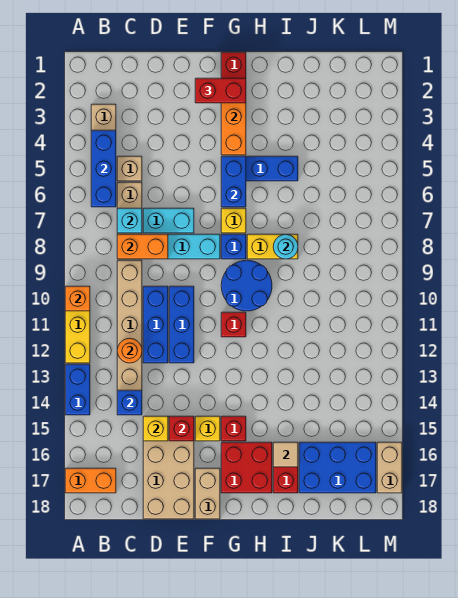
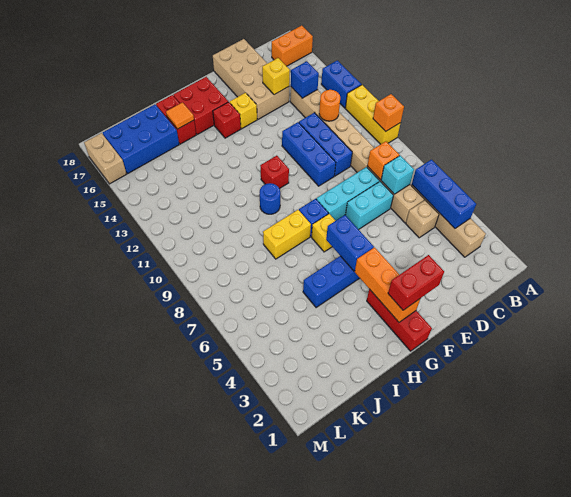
orange brick C8:D8 level 2 -> orange brick C8 level 2
red brick E15 level 2 -> none
tan brick F17:F18 level 1 -> none
blue round brick G9:H10 level 1 -> blue round brick H10 level 1
cyan round brick I8 level 2 -> none
tan tile I16 level 2 -> orange tile I16 level 2

